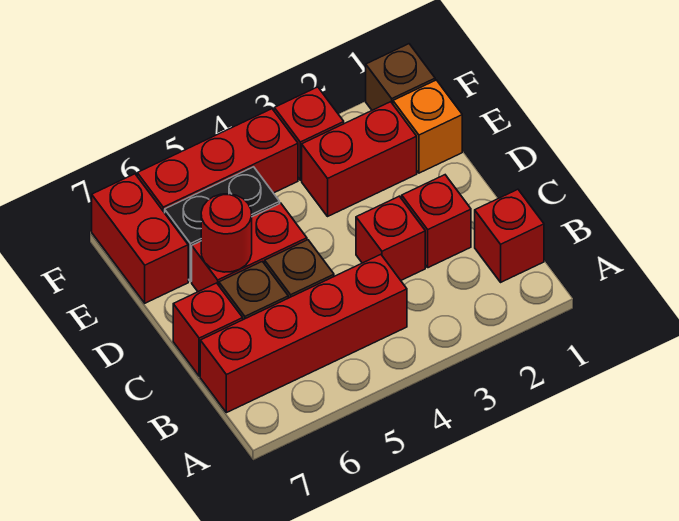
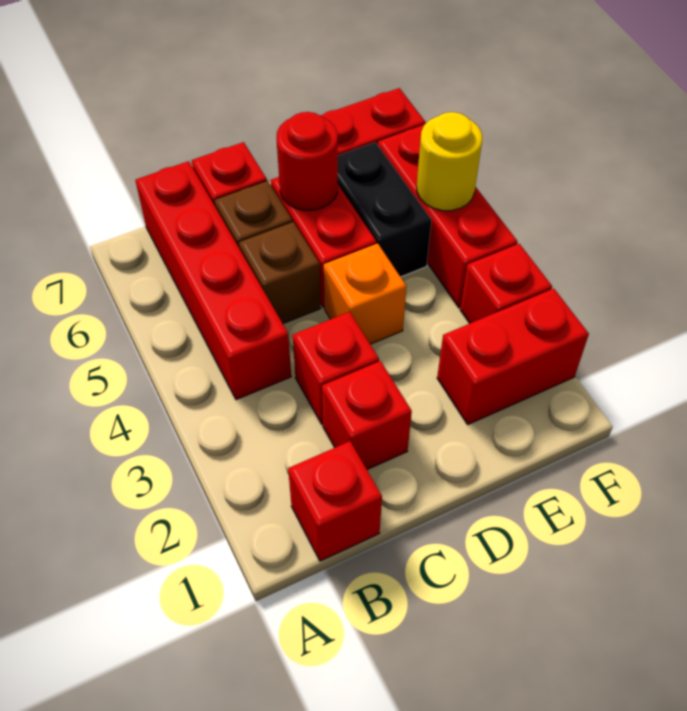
orange brick E1 level 1 -> orange brick D4 level 1
red brick E2:E3 level 1 -> red brick E2:F2 level 1
brown brick F1 level 1 -> none
none -> yellow round brick F5 level 2

